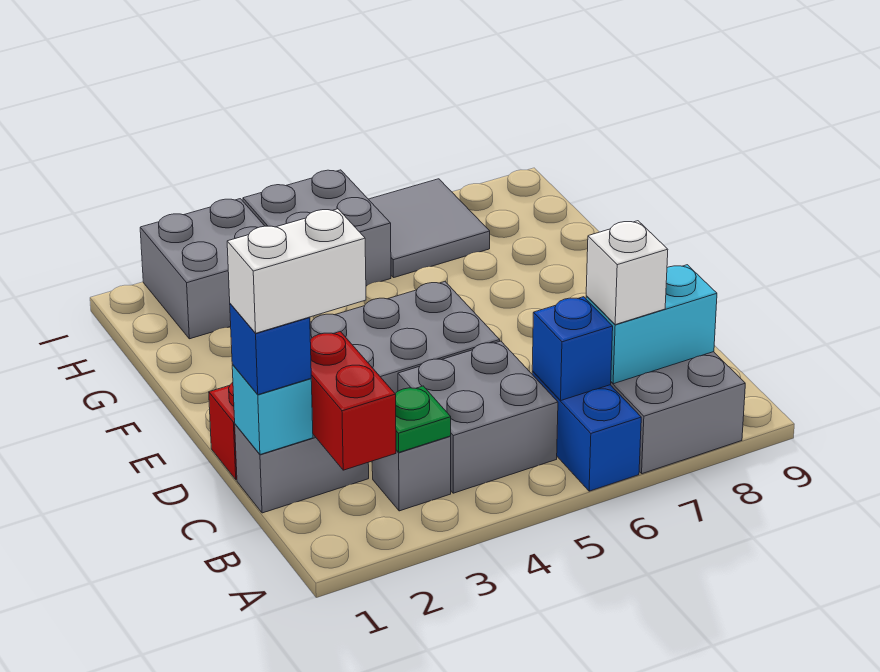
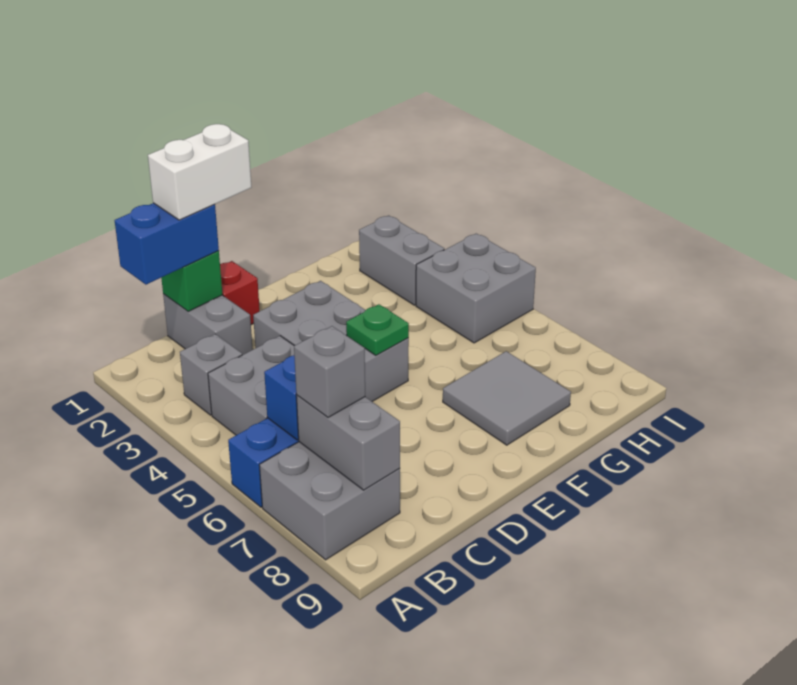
red brick B2:C2 level 2 -> none
green plate B3 level 2 -> green plate E5 level 2
cyan brick B7:B8 level 2 -> grey brick B7:B8 level 2
white brick B7 level 3 -> grey brick B7 level 3
cyan brick C1 level 2 -> green brick C1 level 2
blue brick C1 level 3 -> blue brick B1:C1 level 3
white brick C1:C2 level 4 -> white brick C1:D1 level 4
grey brick H2:I3 level 1 -> grey brick H2:H3 level 1
grey tile H6:I7 level 1 -> grey tile F7:G8 level 1

